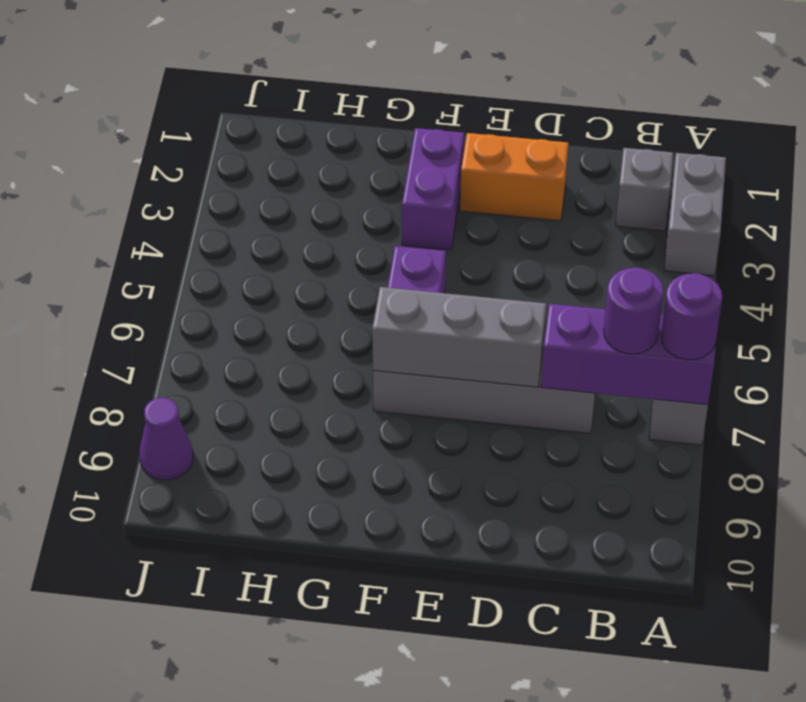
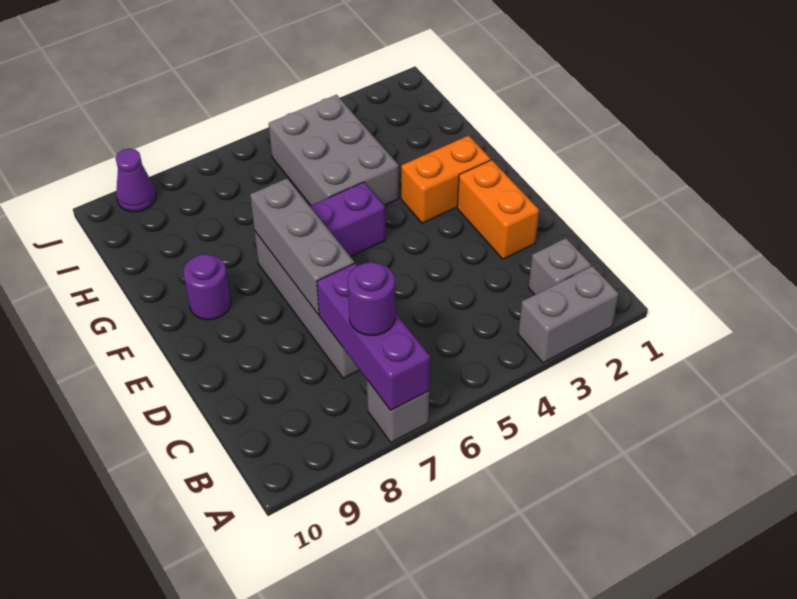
purple round brick A7 level 3 -> purple round brick F9 level 1
purple brick F2:F3 level 1 -> orange brick F2:F3 level 1
none -> grey brick G4:I5 level 1

